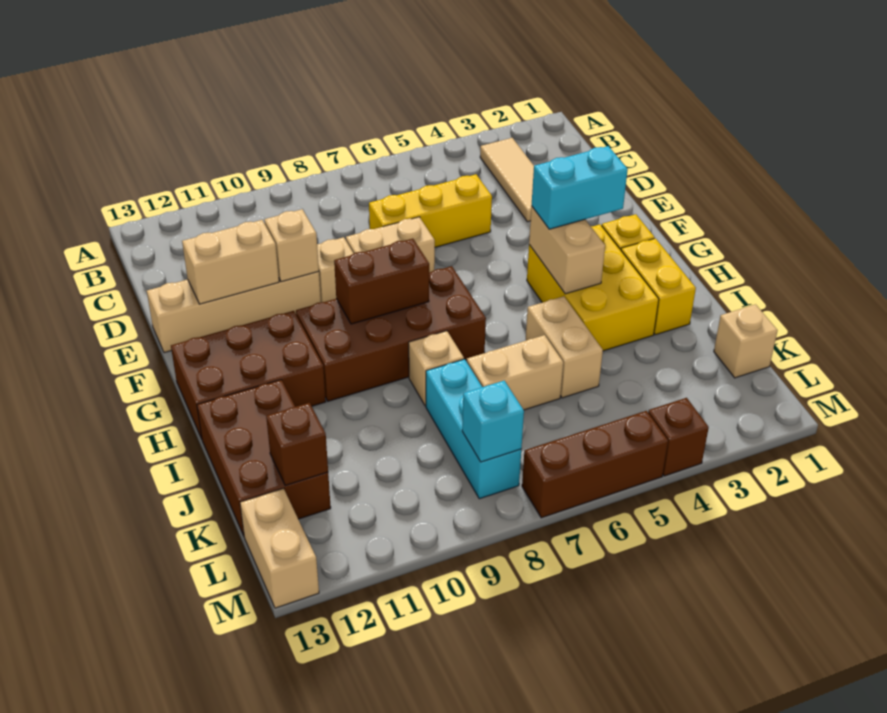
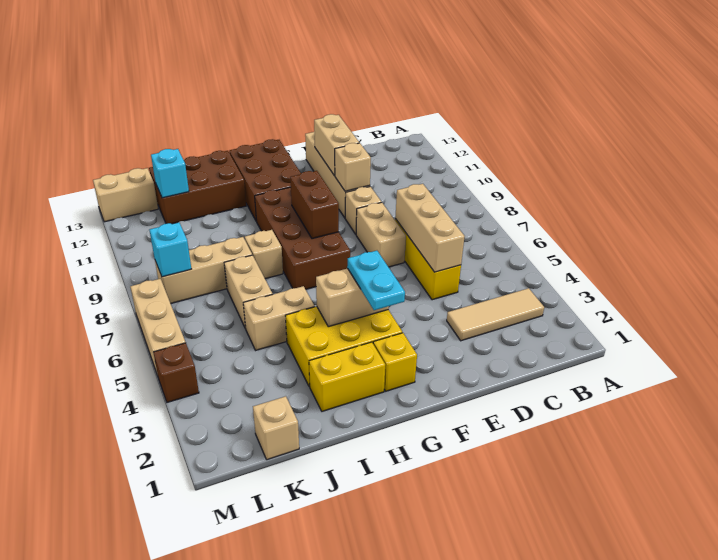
none -> tan brick D5:D7 level 2
cyan brick G3:G4 level 3 -> cyan plate G3:G4 level 3
cyan brick J8:L8 level 1 -> tan brick J8:L8 level 1
brown brick K12 level 2 -> cyan brick K12 level 2
brown brick M5:M7 level 1 -> tan brick M5:M7 level 1

